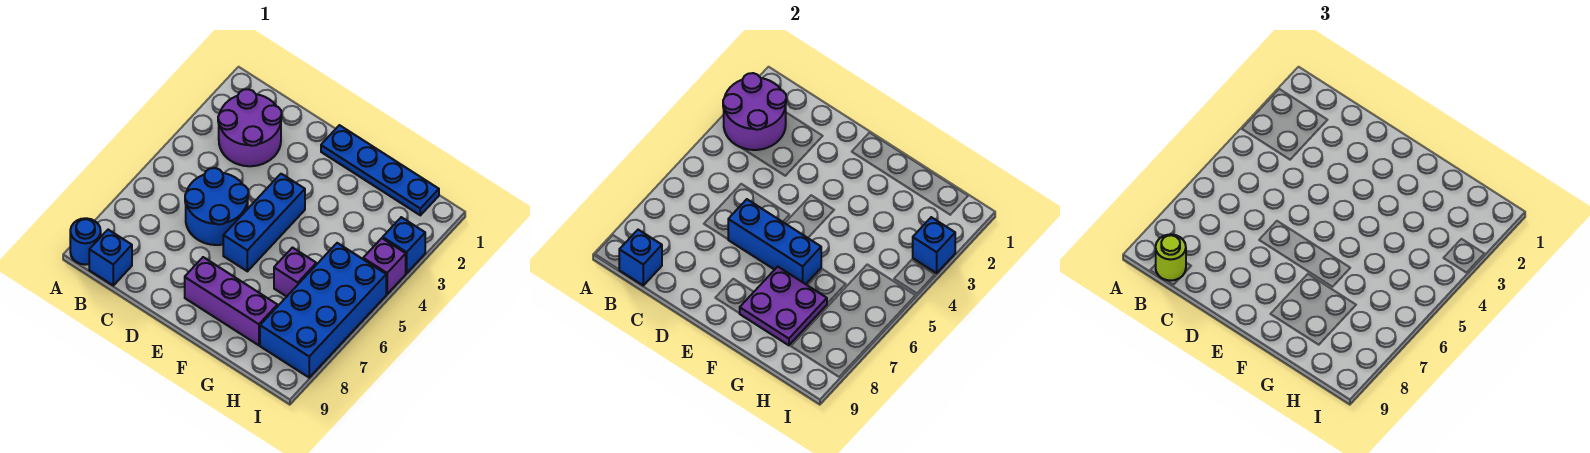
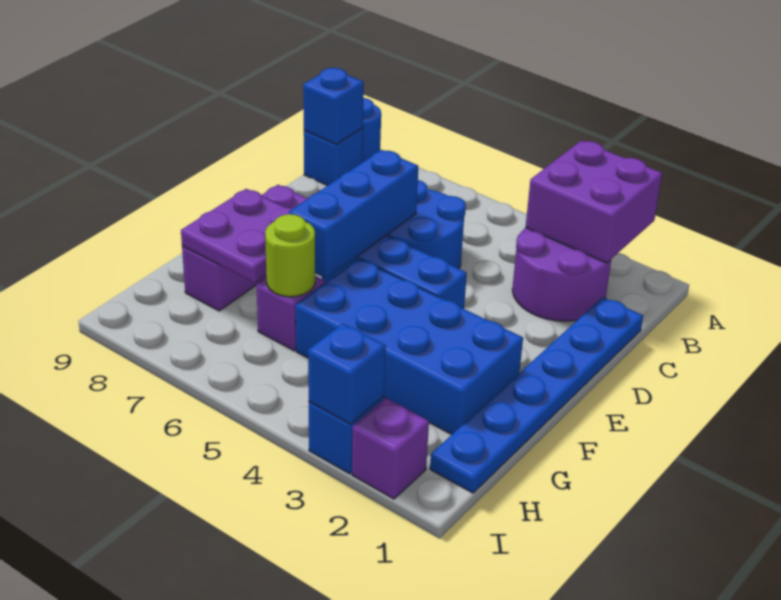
purple round brick A2:B3 level 2 -> purple brick A2:B3 level 2
lime round brick B9 level 3 -> lime round brick G6 level 2
blue plate E1:H1 level 1 -> blue plate C1:H1 level 1
blue brick H5:I8 level 1 -> blue brick F2:G5 level 1
purple brick I4 level 1 -> purple brick I2 level 1

